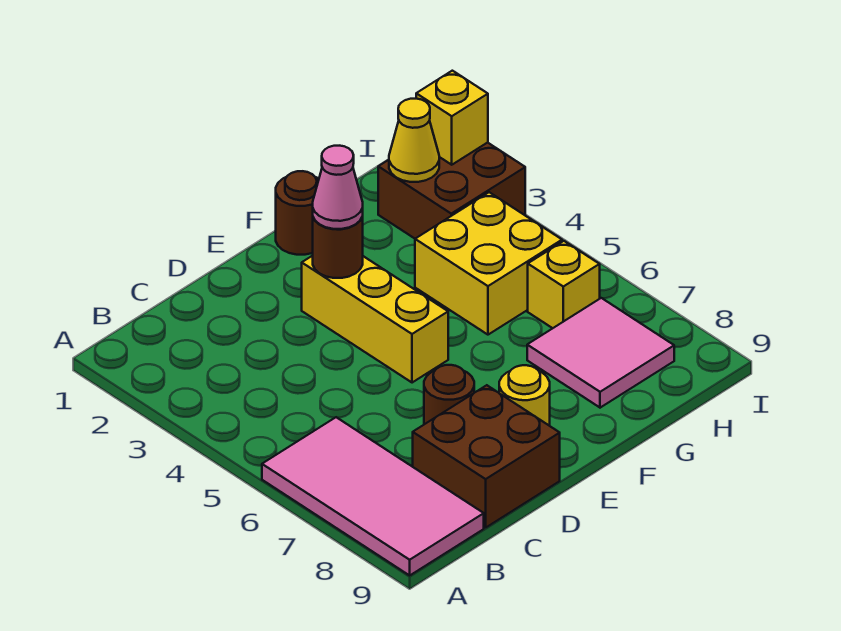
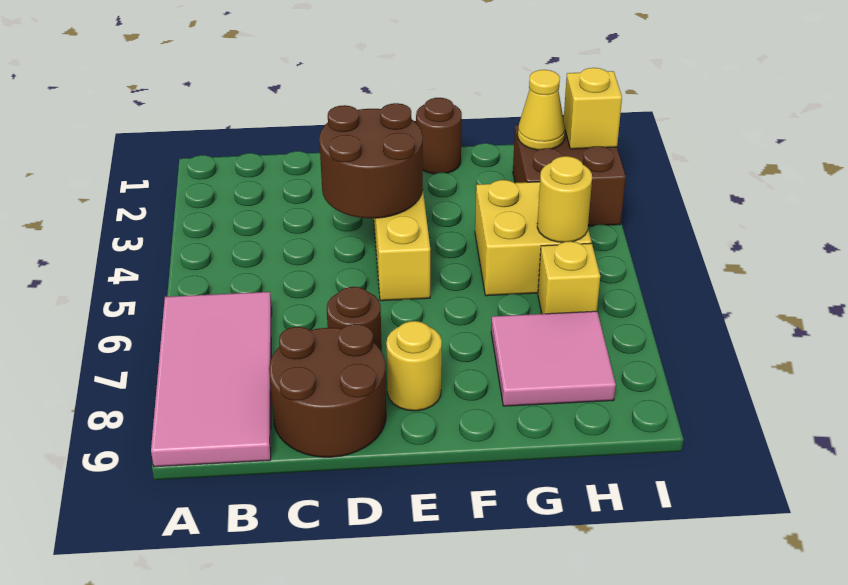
brown brick C8:D9 level 1 -> brown round brick C8:D9 level 1
brown round brick E3 level 2 -> brown round brick D3:E4 level 2
pink cone E3 level 3 -> none
none -> yellow round brick H5 level 2

